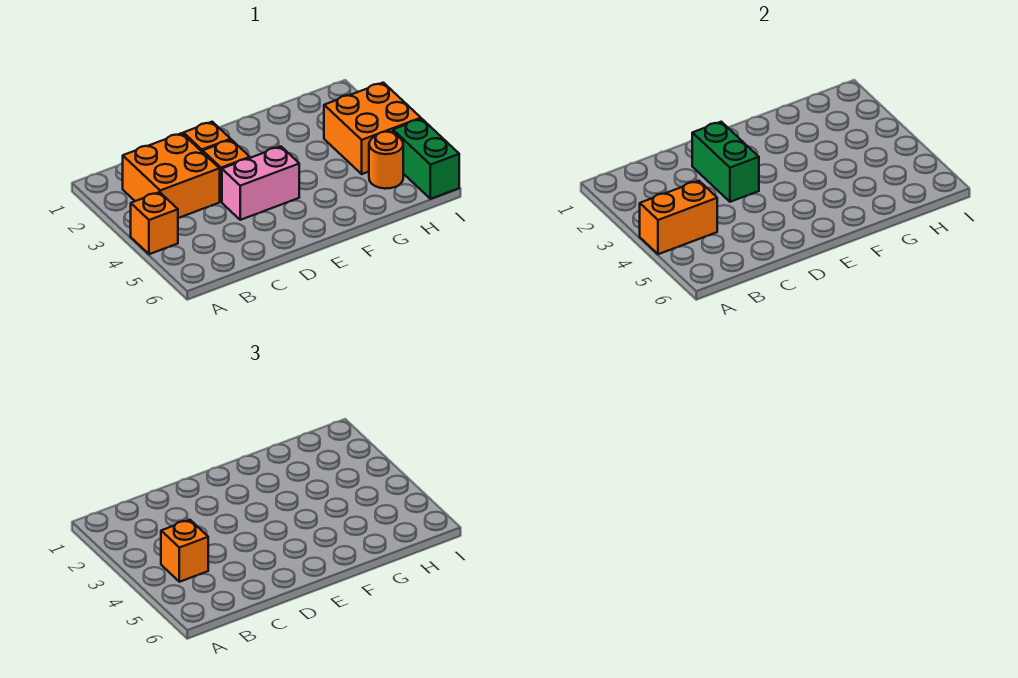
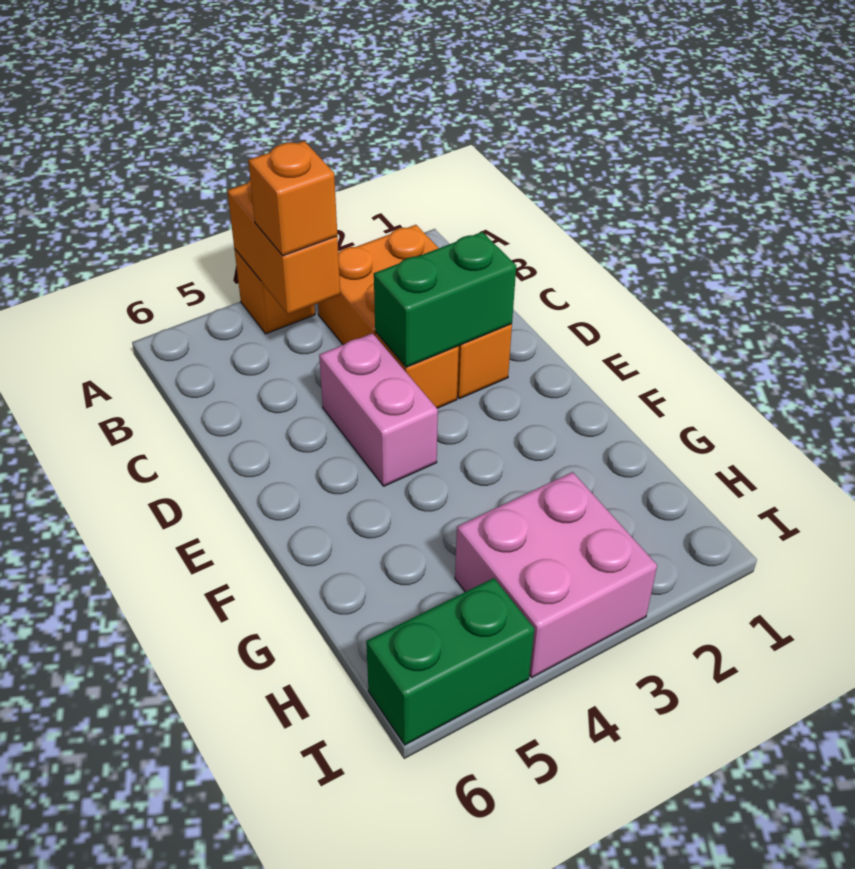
orange brick H3:I4 level 1 -> pink brick H3:I4 level 1
orange round brick H5 level 1 -> none

